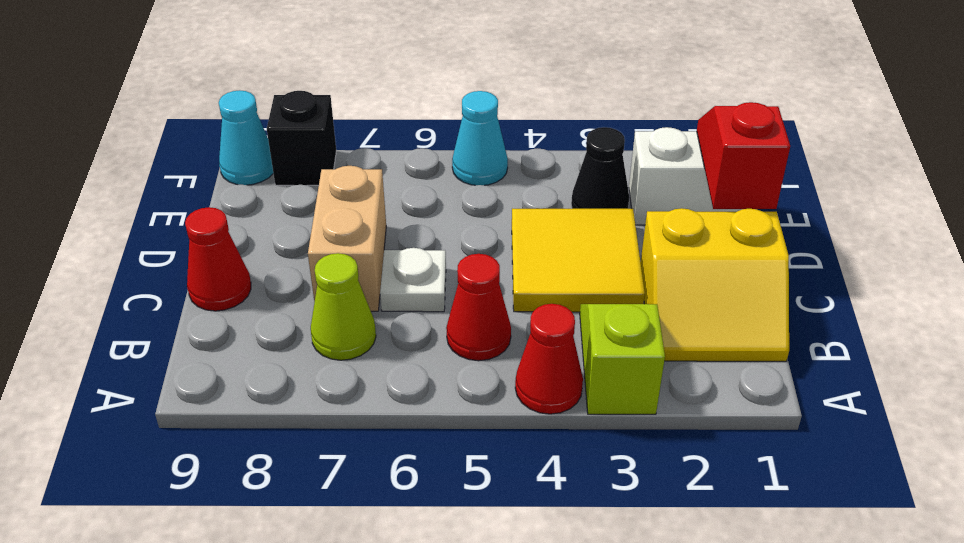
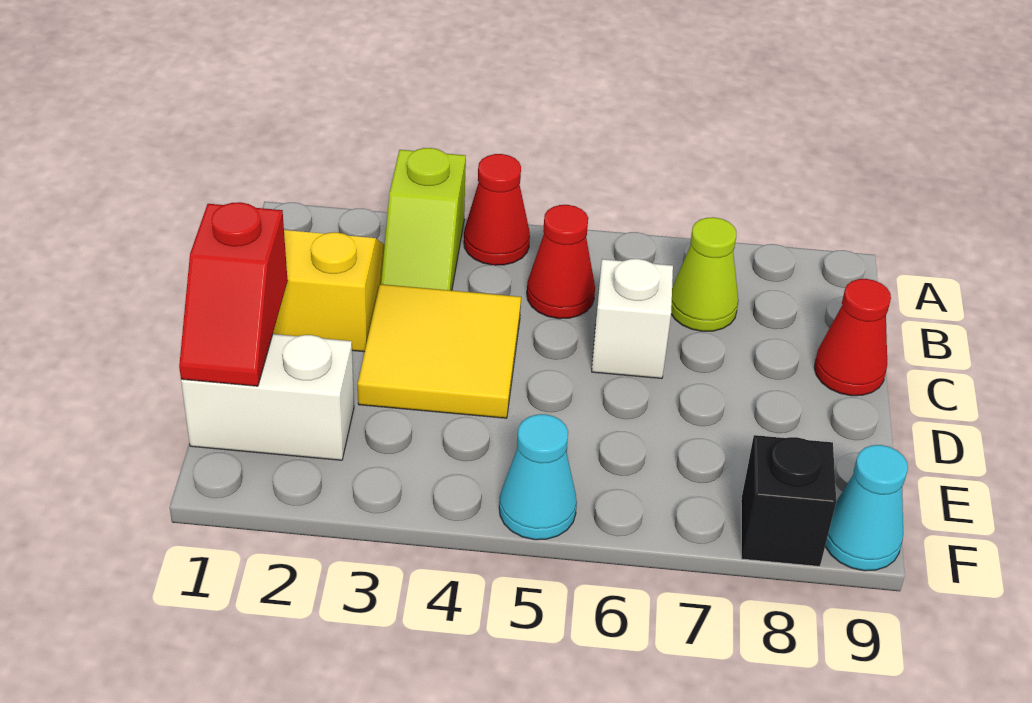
white plate C6 level 1 -> white brick C6 level 1
tan brick C7:D7 level 1 -> none
black cone E3 level 1 -> none

